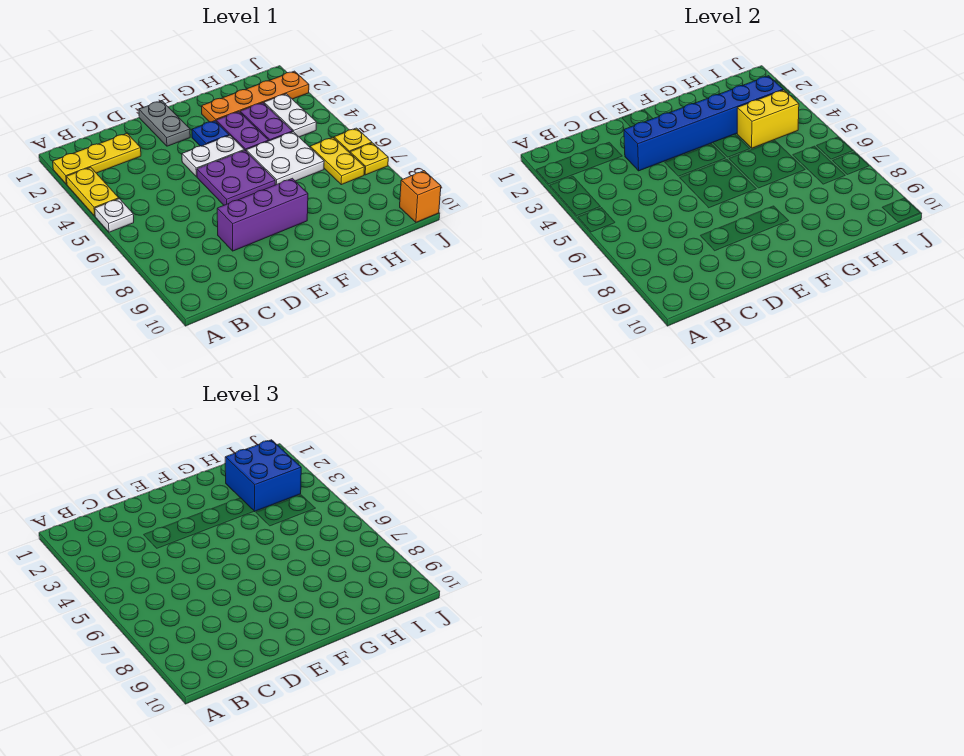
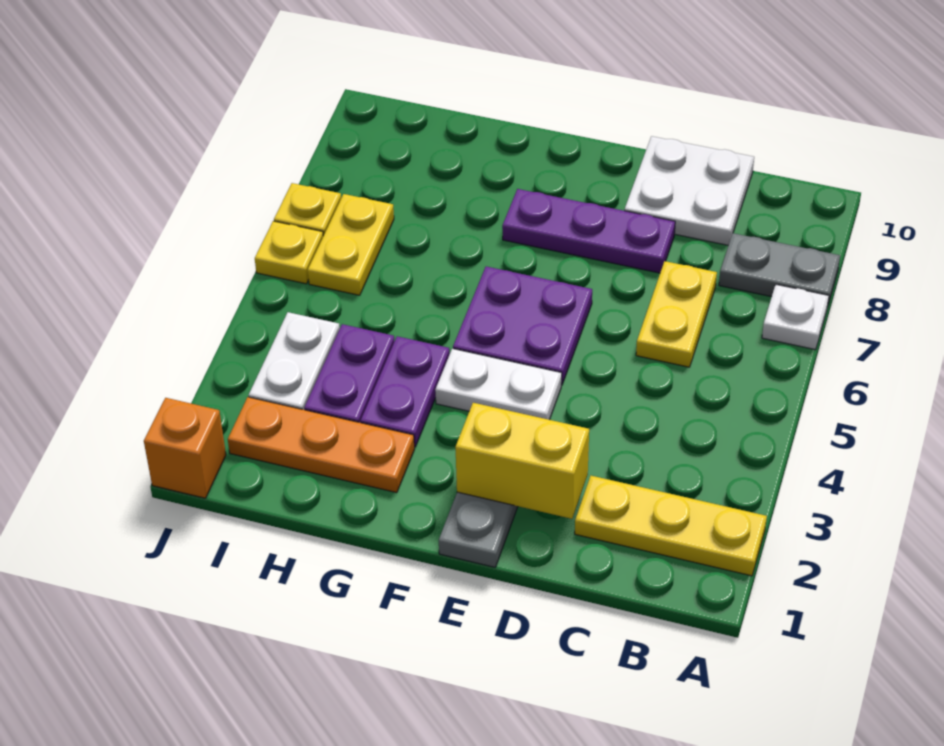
yellow plate A3:A4 level 1 -> yellow plate C6:C7 level 1
white plate A5 level 1 -> white plate A7 level 1
none -> grey plate A8:B8 level 1
blue brick D3:I3 level 2 -> none
purple brick D8:F8 level 1 -> purple plate D8:F8 level 1
blue plate F3 level 1 -> none
orange plate G2:J2 level 1 -> orange plate G2:I2 level 1
white plate G5:H6 level 1 -> white plate C9:D10 level 1
blue brick H2:I3 level 3 -> none
yellow brick H4:I4 level 2 -> yellow brick D2:E2 level 2
orange brick J10 level 1 -> orange brick J1 level 1

